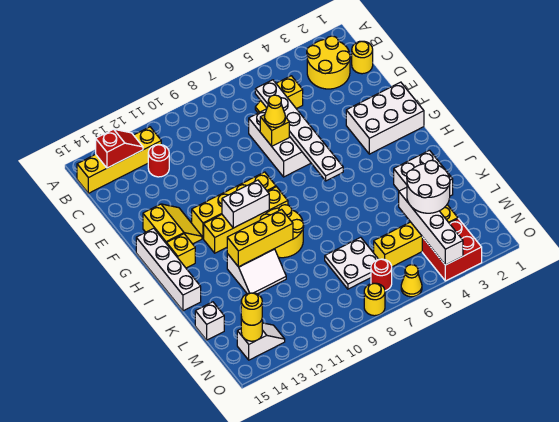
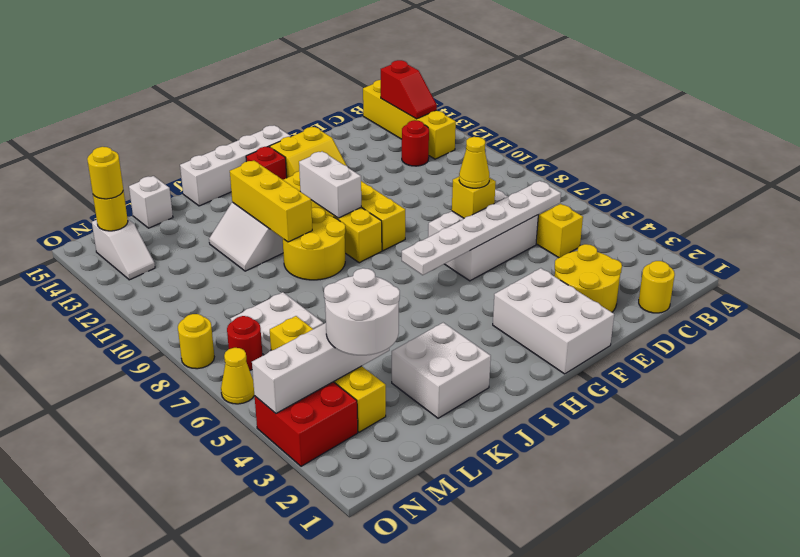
yellow round brick B2:C3 level 1 -> yellow round brick D2:E3 level 1
yellow brick H14 level 1 -> red brick H14 level 1

